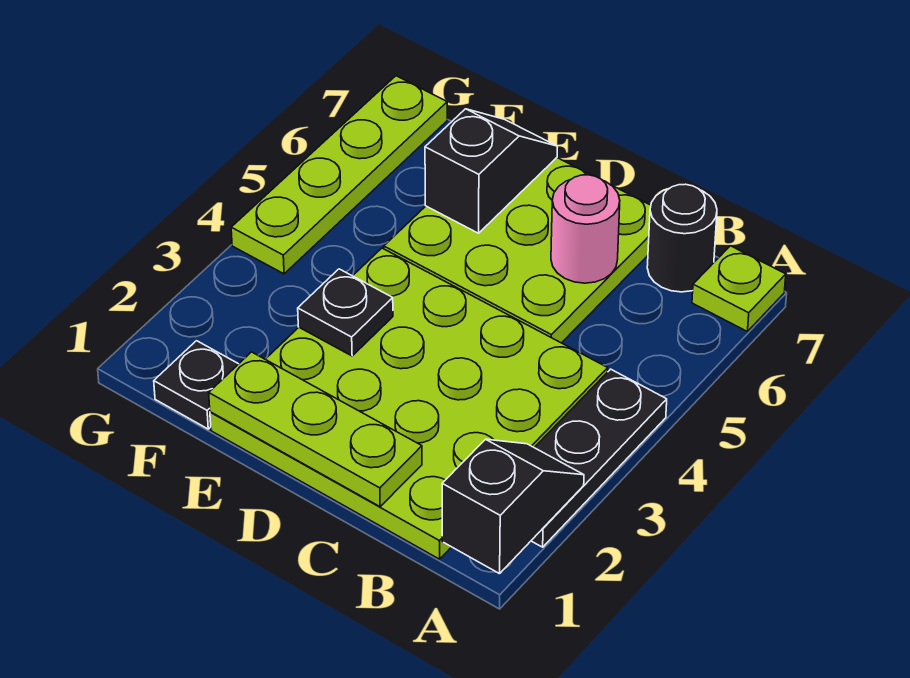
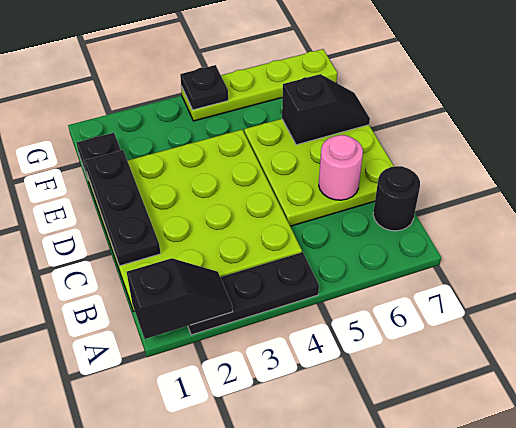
lime plate A7 level 1 -> none
lime plate C1:E1 level 2 -> black plate C1:E1 level 2
black plate E3 level 2 -> black plate G4 level 2

